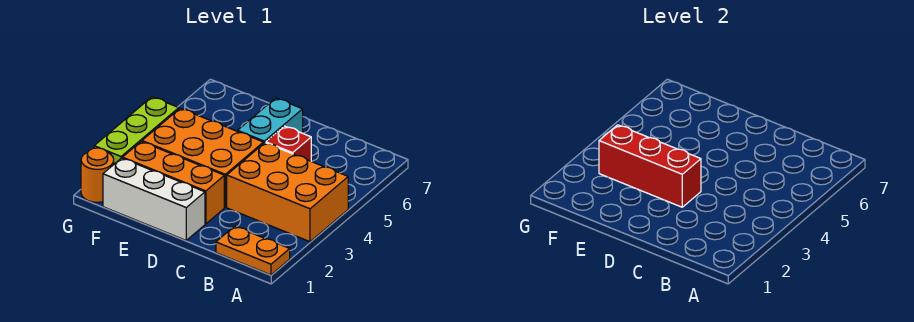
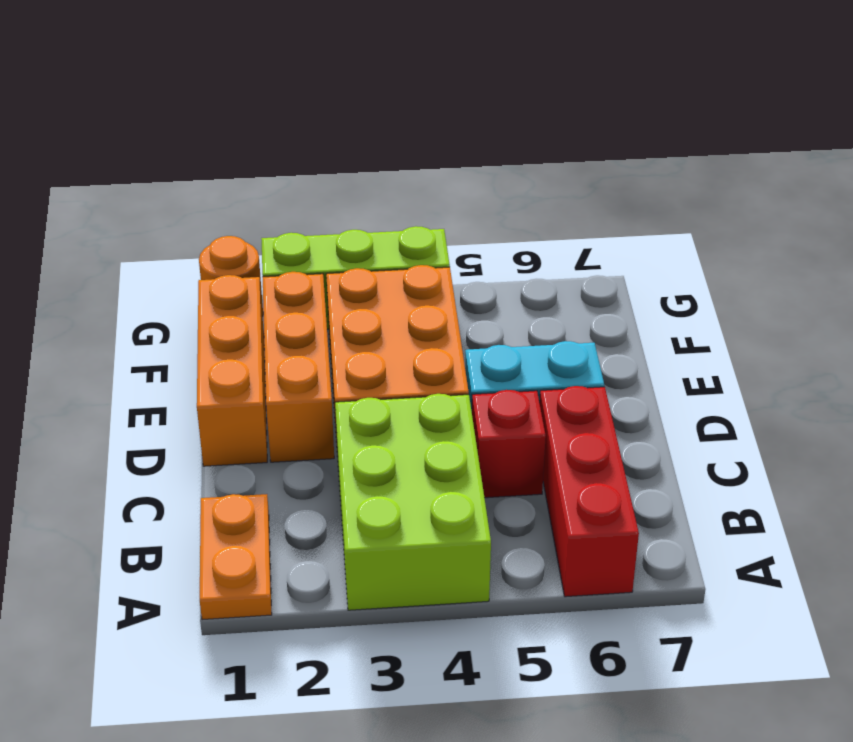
orange brick A3:C4 level 1 -> lime brick A3:C4 level 1
white brick D1:F1 level 1 -> orange brick D1:F1 level 1
red brick D3:F3 level 2 -> red brick A6:C6 level 1

